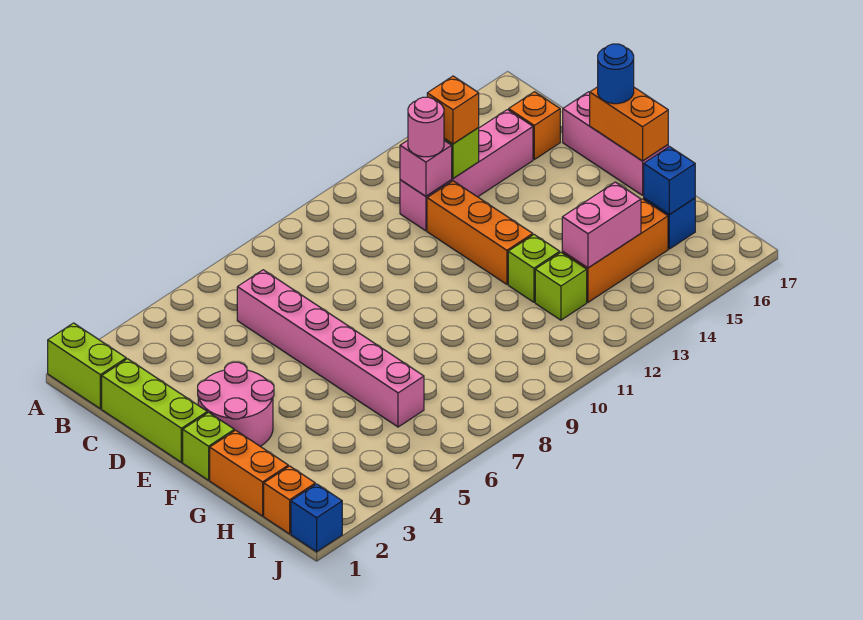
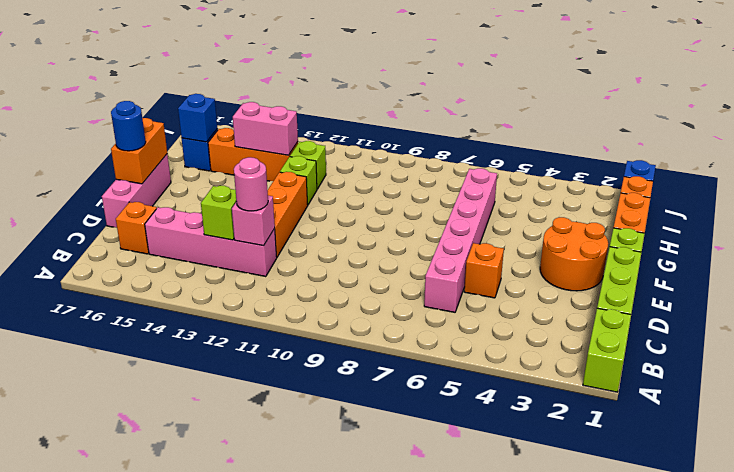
orange brick C13 level 3 -> orange brick D5 level 1
pink round brick E2:F3 level 1 -> orange round brick E2:F3 level 1

